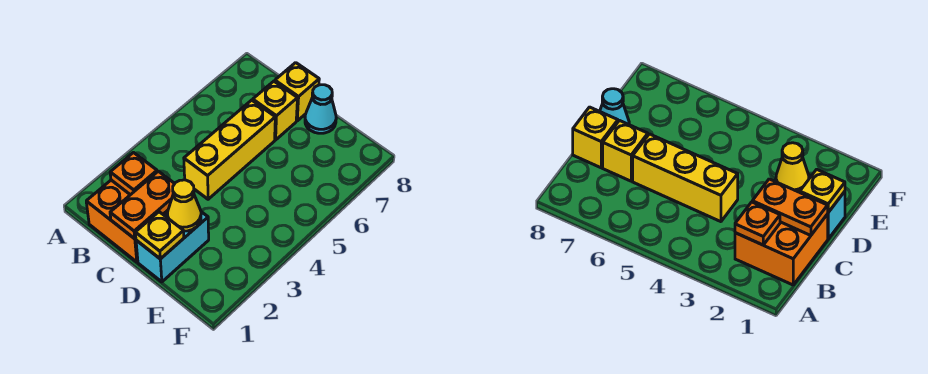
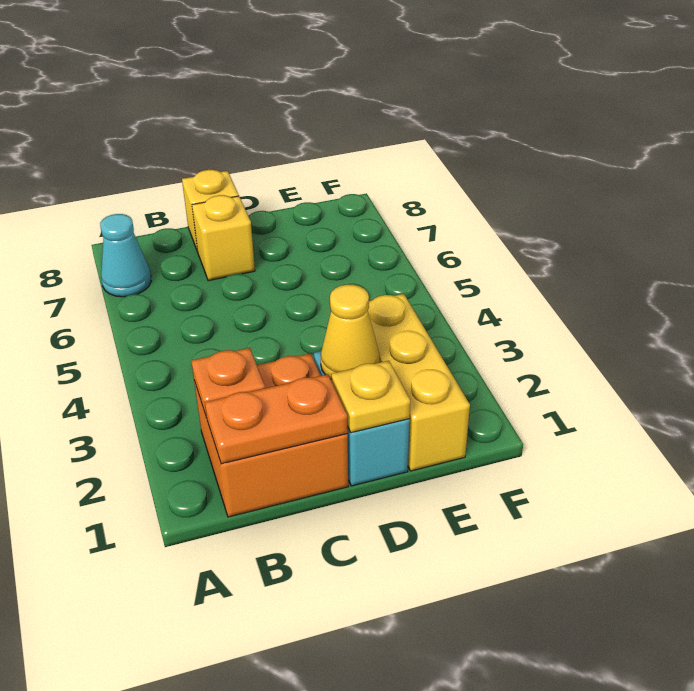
orange plate C1:C2 level 2 -> orange plate B1:C1 level 2
yellow brick C4:C6 level 1 -> yellow brick E1:E3 level 1
cyan cone D8 level 1 -> cyan cone A7 level 1

